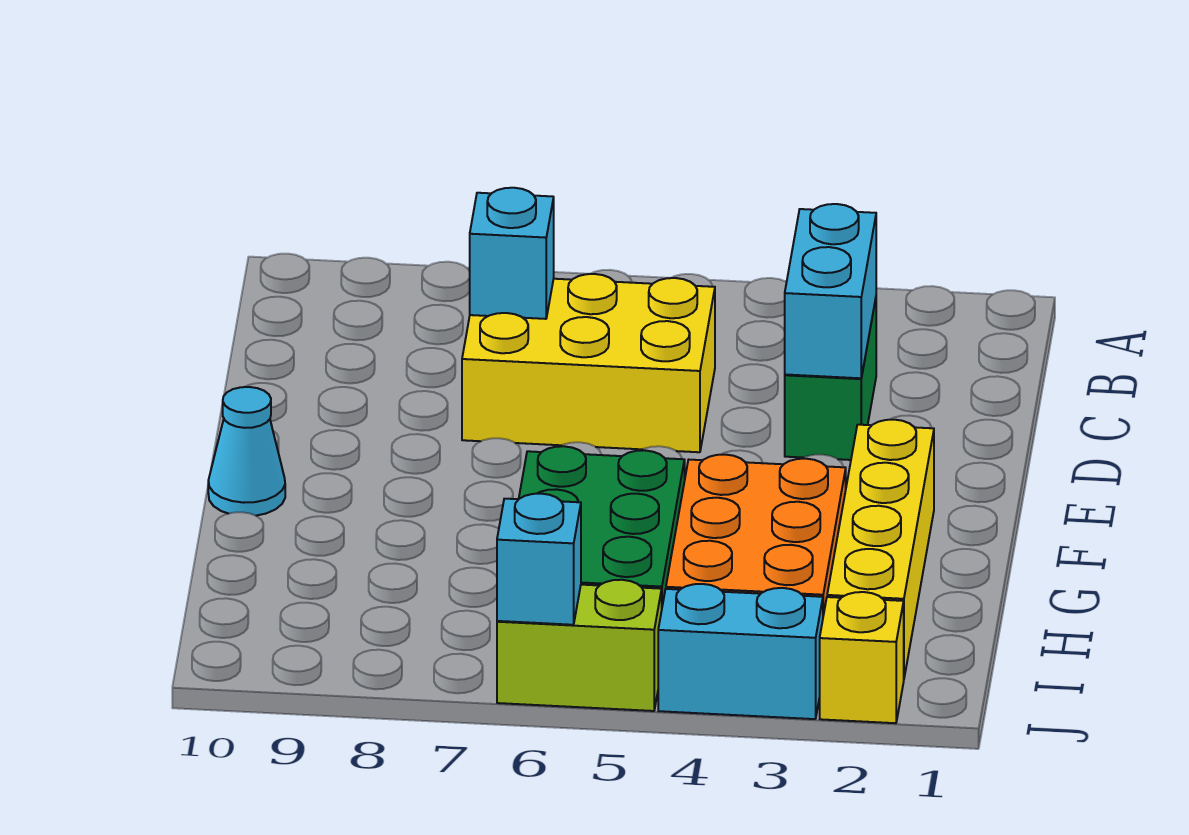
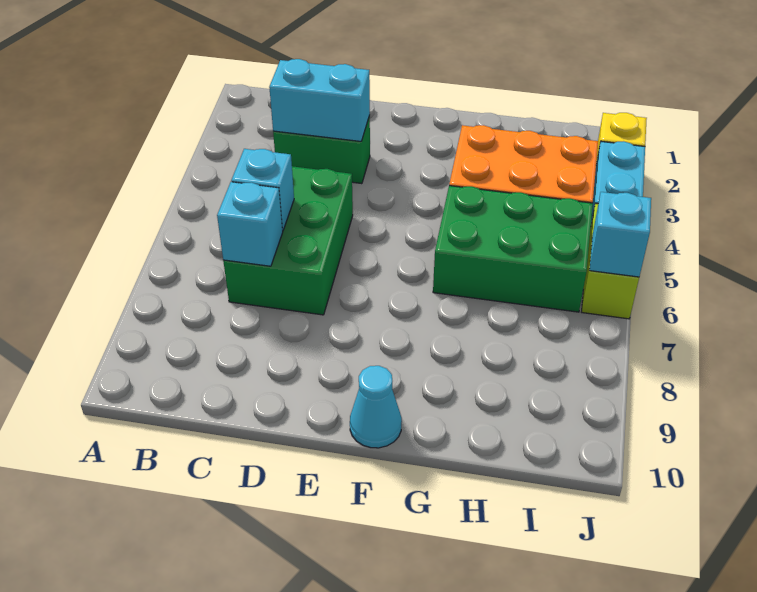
yellow brick C5:D7 level 1 -> green brick C5:D7 level 1
none -> cyan brick C6 level 2
yellow brick F2:I2 level 1 -> none

